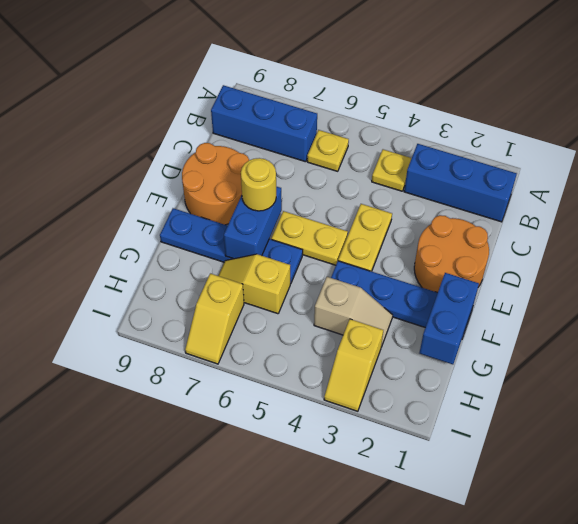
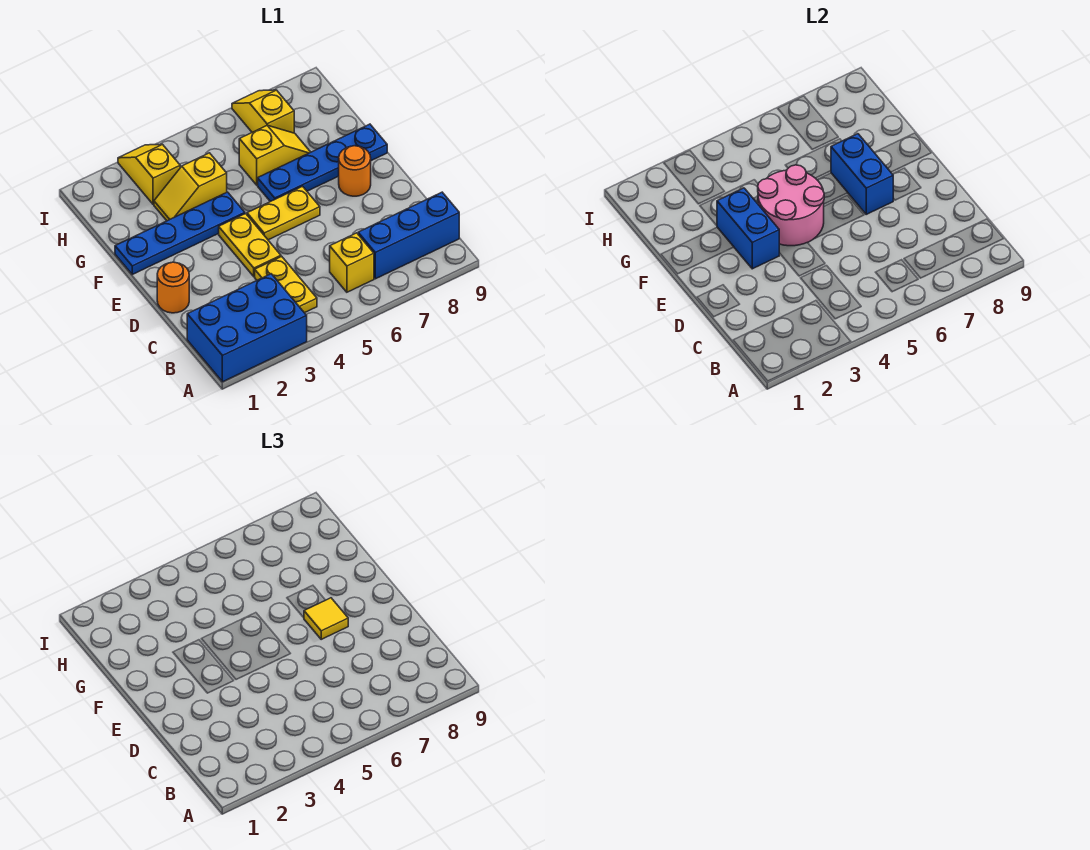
blue brick B1:B3 level 1 -> blue brick A1:B3 level 1
yellow plate B4 level 1 -> yellow plate B4:C4 level 1
yellow plate B6 level 1 -> yellow brick B6 level 1
orange round brick D1:E2 level 1 -> orange round brick D1 level 1
orange round brick D8:E9 level 1 -> orange round brick E8 level 1
none -> pink round brick E4:F5 level 2
yellow round brick E7 level 3 -> yellow tile E7 level 3
blue brick F1:G1 level 2 -> blue brick E3:F3 level 2
tan slope G3:G4 level 1 top 4 -> yellow slope G3:G4 level 1 top 4

